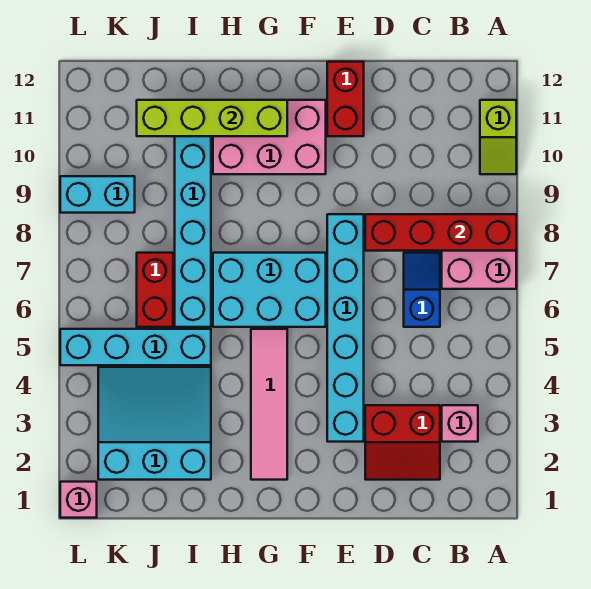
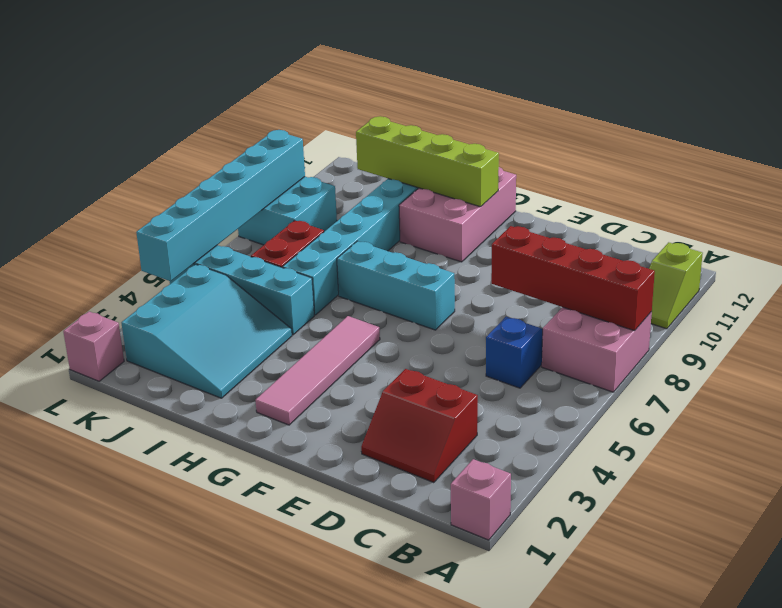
pink brick B3 level 1 -> pink brick A1 level 1
cyan brick E3:E8 level 1 -> cyan brick L4:L9 level 2
red brick E11:E12 level 1 -> none
cyan brick F6:H7 level 1 -> cyan brick F7:H7 level 1
pink brick F10:H11 level 1 -> pink brick G10:H12 level 1
cyan slope I2:K4 level 1 top 2 -> cyan slope I2:K4 level 1 top K
cyan brick K9:L9 level 1 -> cyan brick K8:L9 level 1

